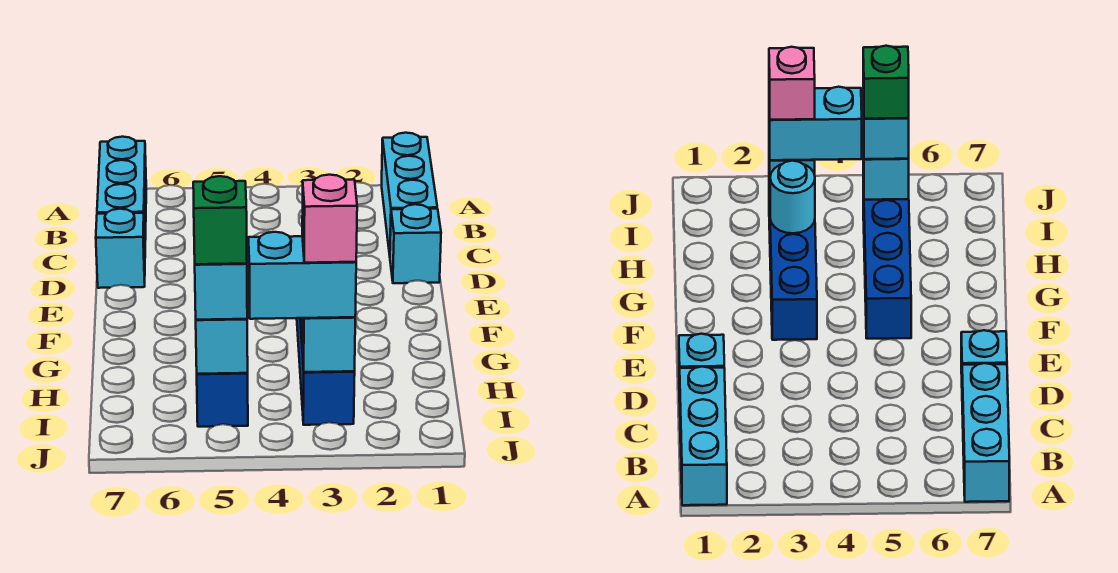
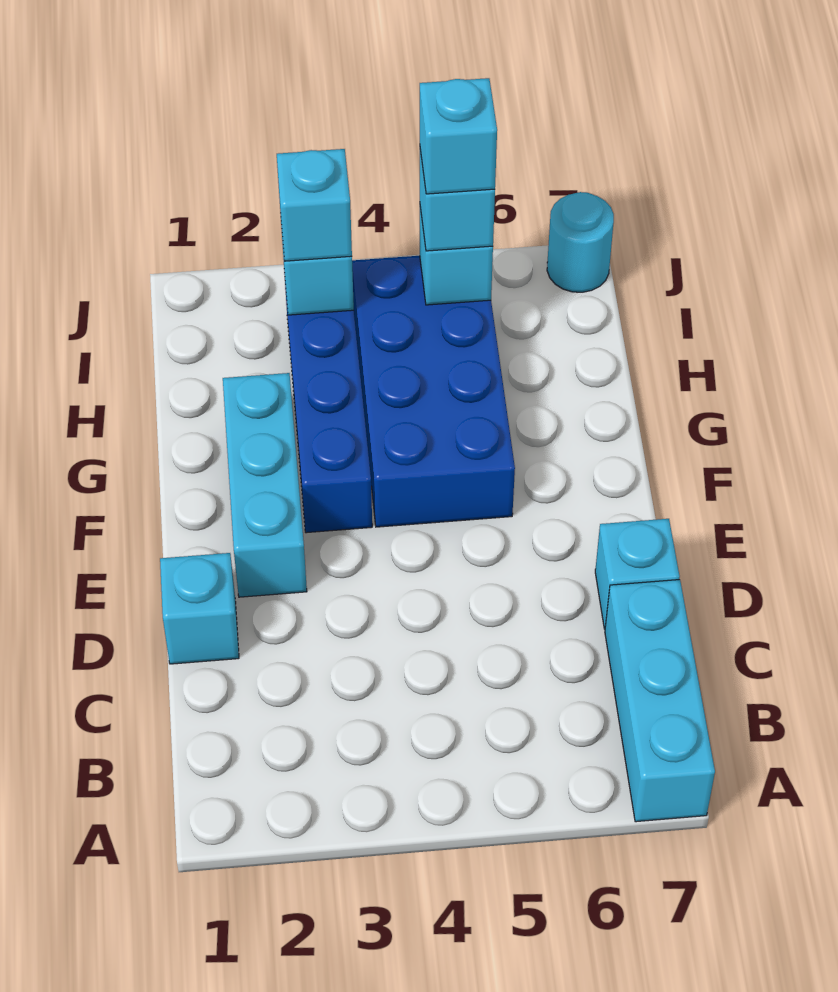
cyan brick A1:C1 level 1 -> cyan brick E2:G2 level 1
blue brick F5:I5 level 1 -> blue brick F4:I5 level 1
cyan round brick H3 level 2 -> cyan round brick J7 level 1
cyan brick I3:I4 level 3 -> cyan brick I3 level 3
pink brick I3 level 4 -> none
green brick I5 level 4 -> cyan brick I5 level 4

